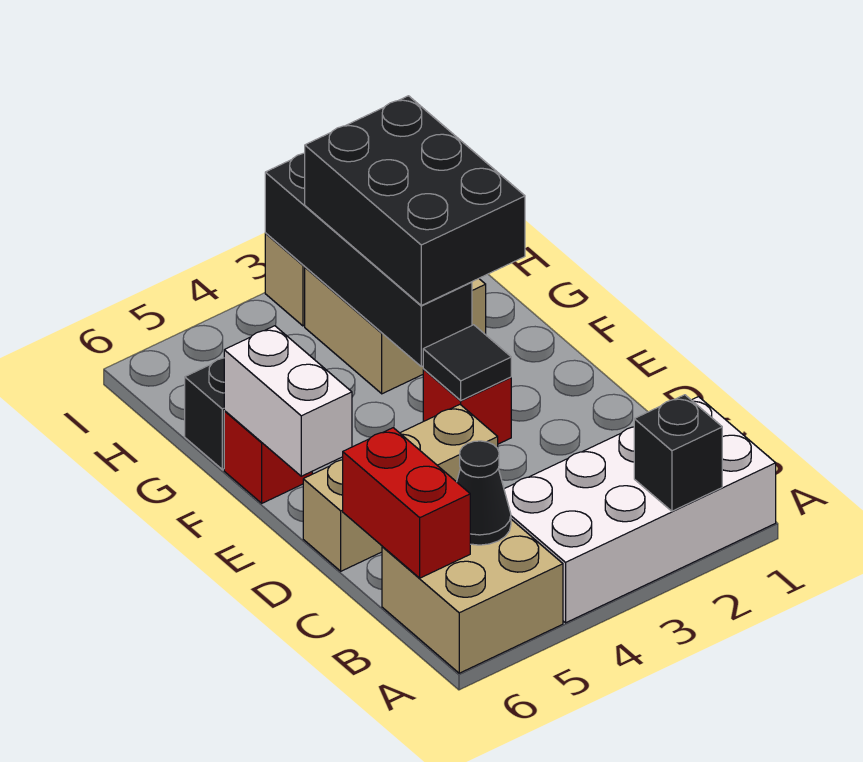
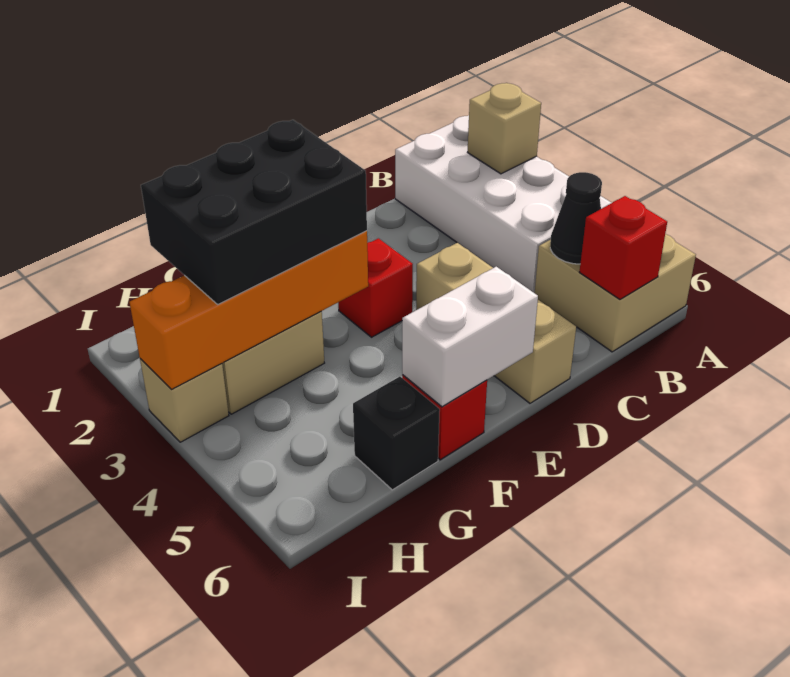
black brick A2 level 2 -> tan brick A2 level 2
red brick B6:C6 level 2 -> red brick B6 level 2
black tile E3 level 2 -> none
black brick F3:I3 level 2 -> orange brick F3:I3 level 2

